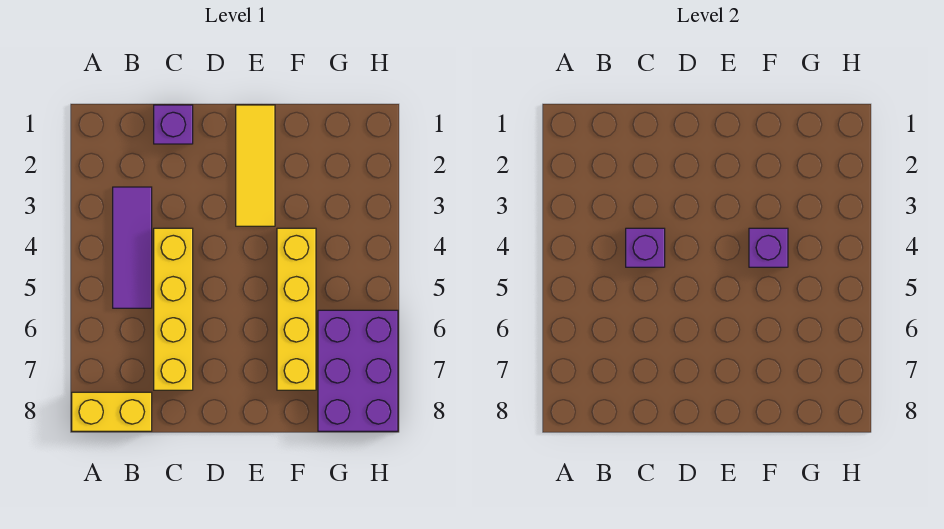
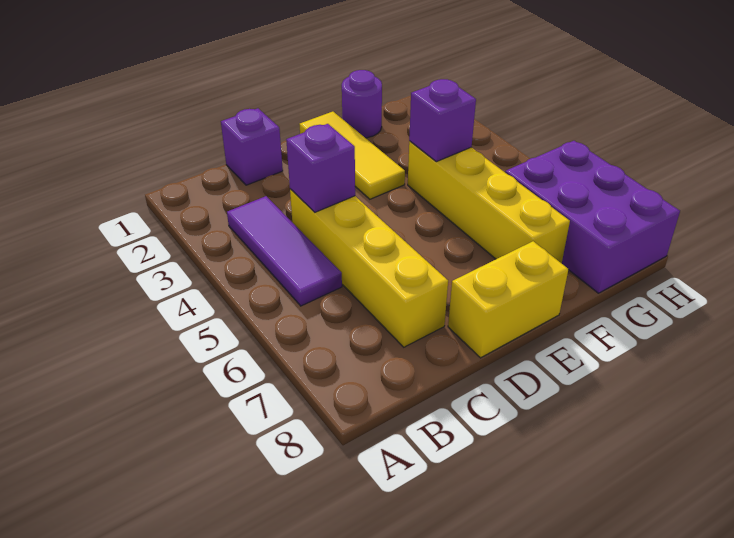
yellow brick A8:B8 level 1 -> yellow brick D8:E8 level 1
none -> purple round brick F1 level 1

